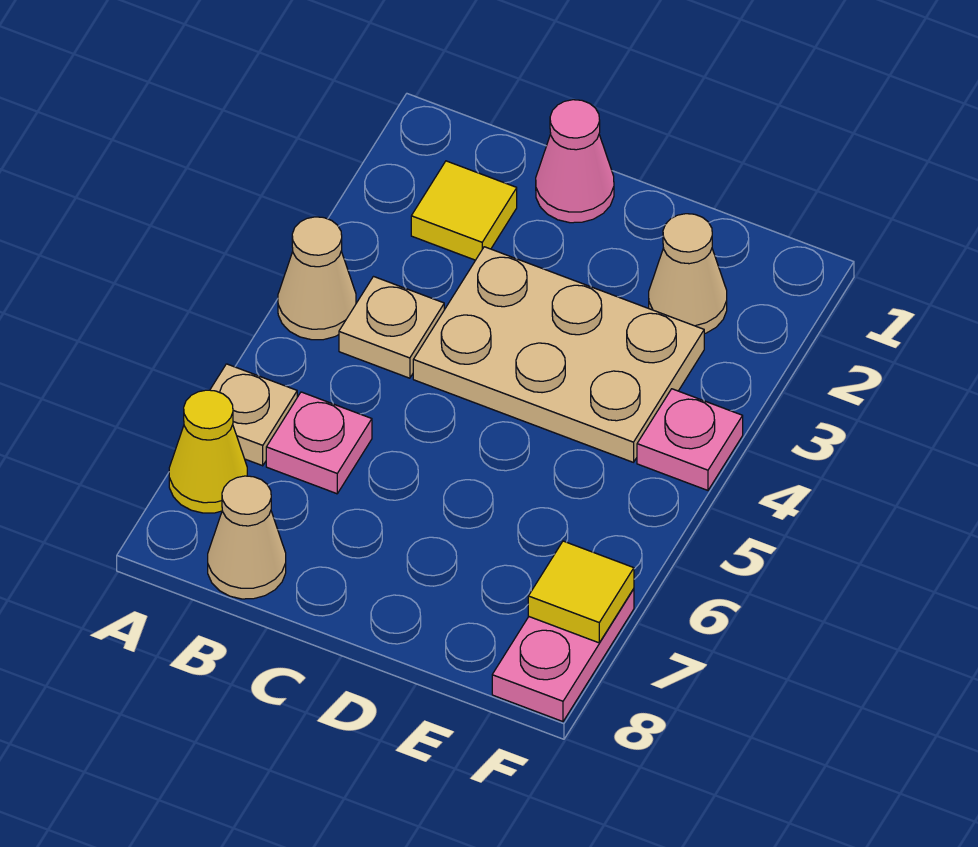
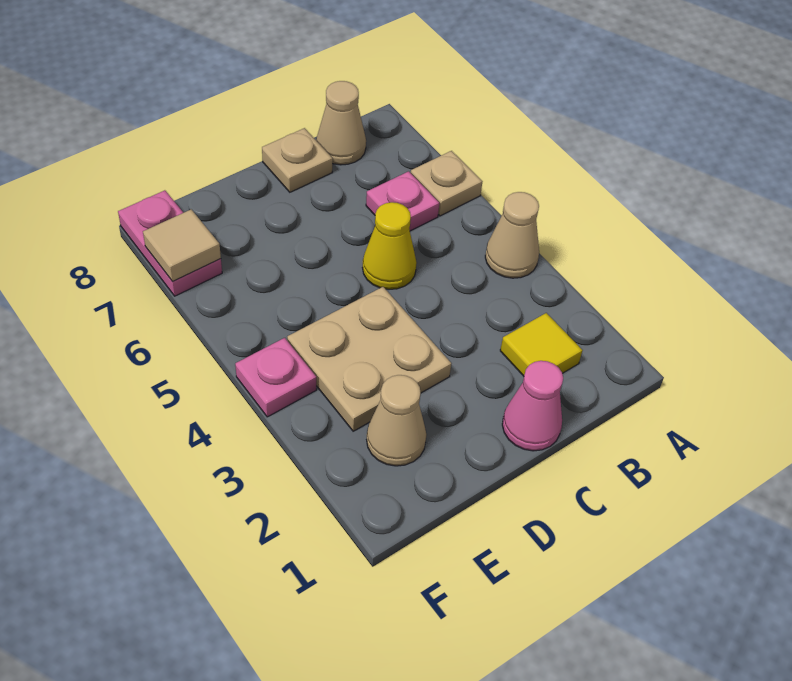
yellow cone A7 level 1 -> yellow cone C5 level 1
tan plate B4 level 1 -> tan plate C8 level 1
tan plate C3:E4 level 1 -> tan plate D3:E4 level 1
yellow tile F7 level 2 -> tan tile F7 level 2

